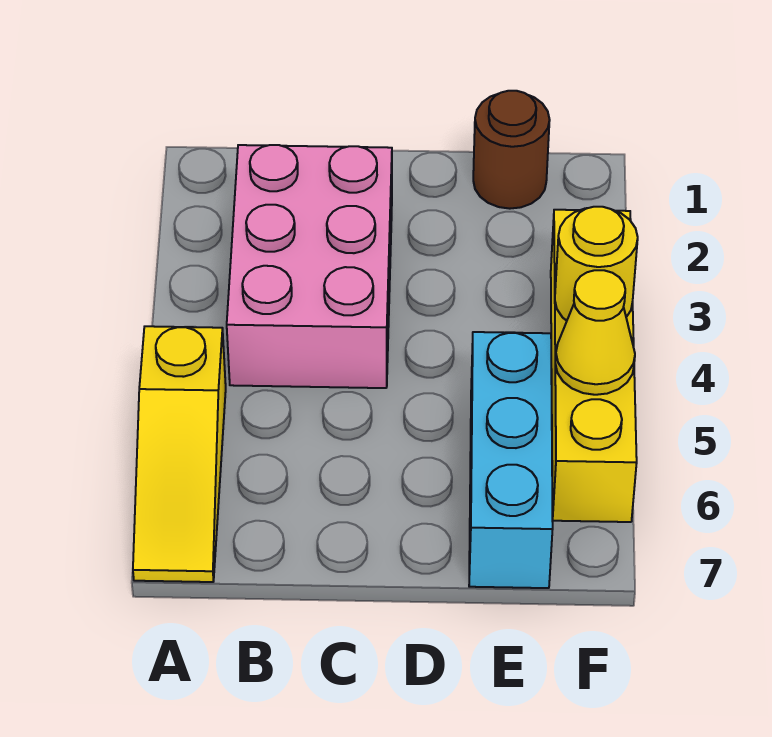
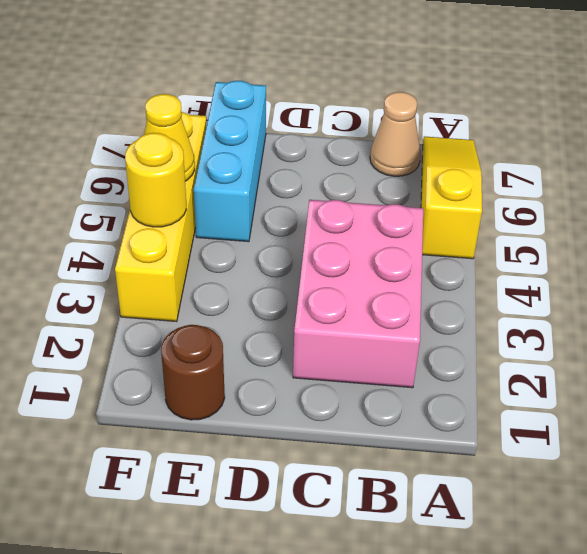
none -> tan cone B7 level 1

